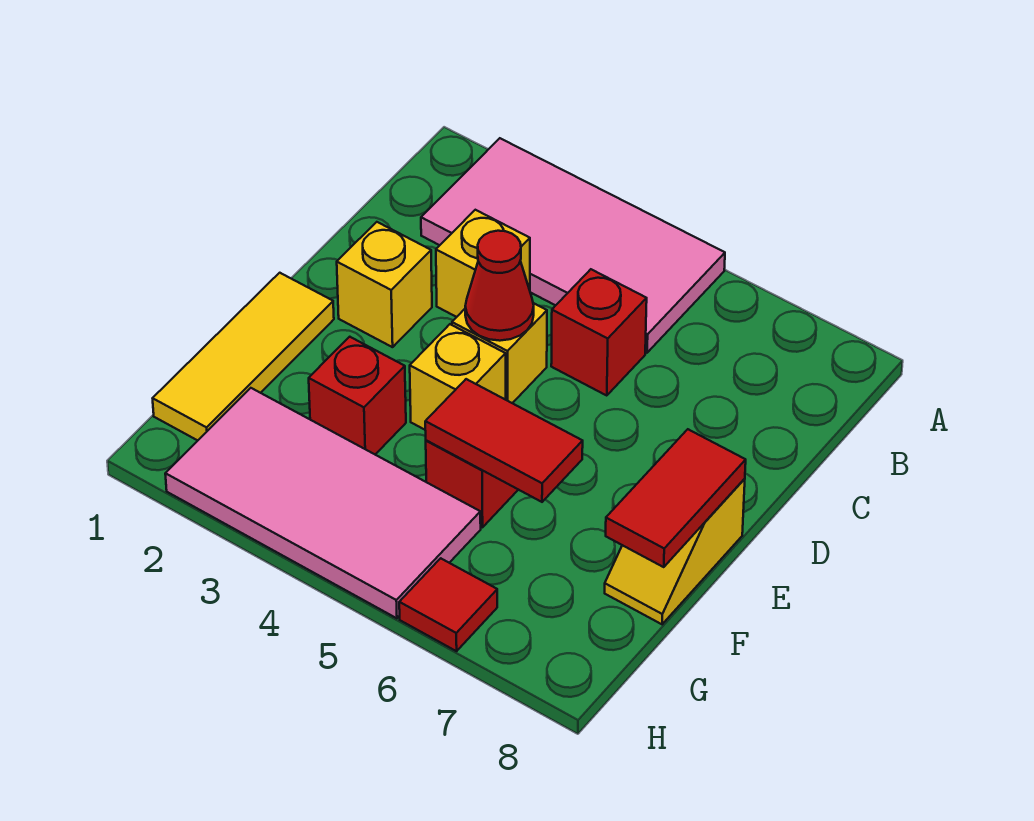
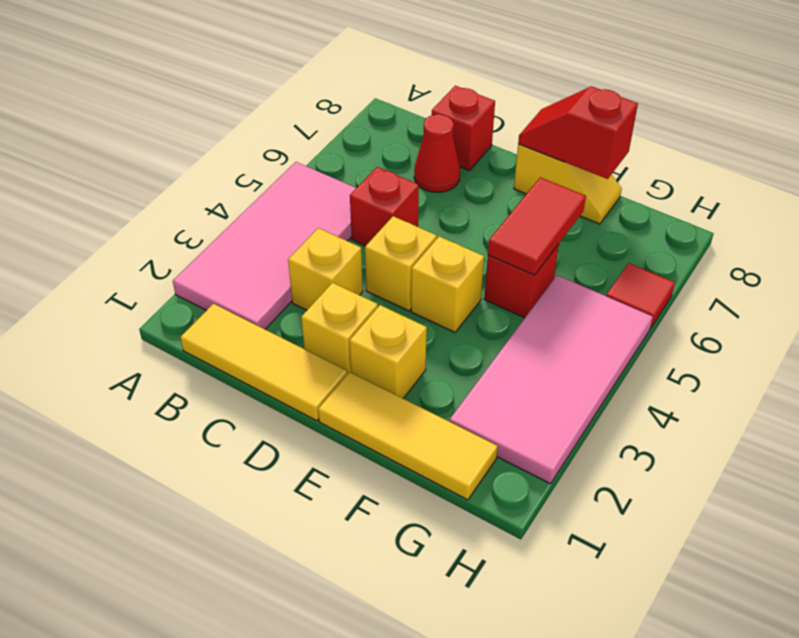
none -> yellow tile B1:D1 level 1
red cone D4 level 2 -> red cone C7 level 1
none -> yellow brick E2 level 1
red tile E8:F8 level 2 -> red slope E8:F8 level 2 top F
red brick F3 level 1 -> red brick C8 level 1

